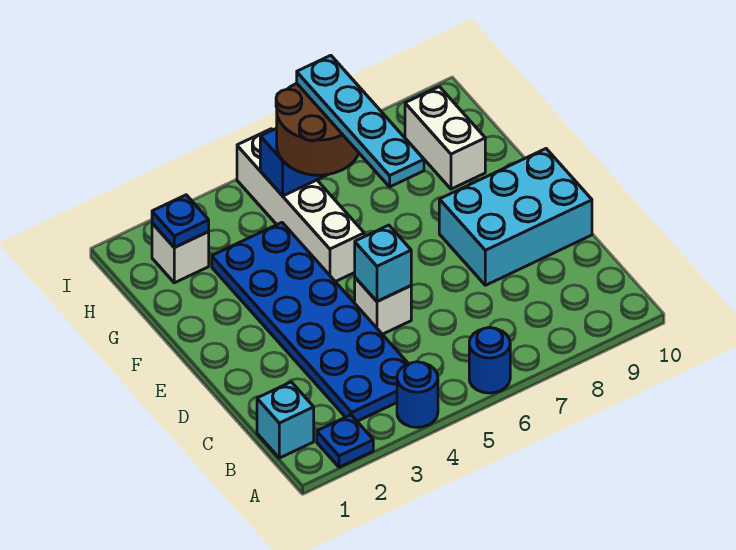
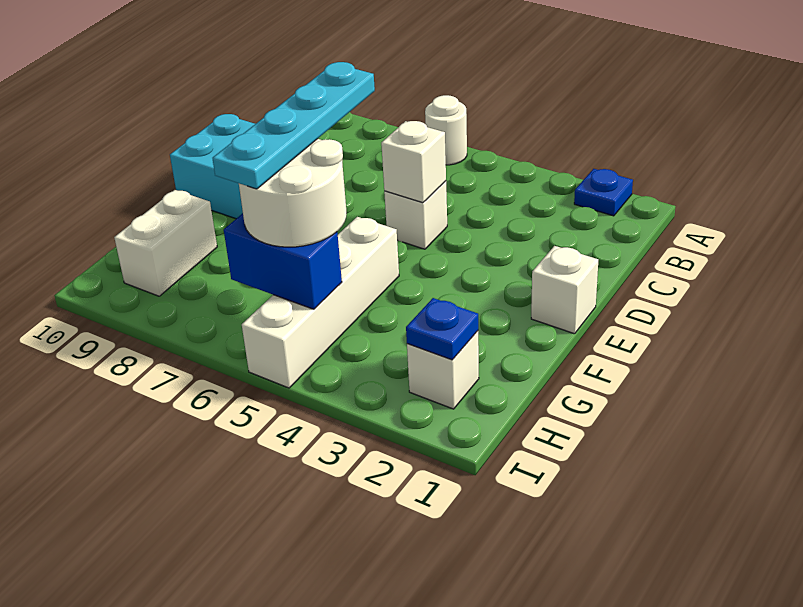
blue round brick A4 level 1 -> none
blue round brick A6 level 1 -> white round brick A6 level 1
cyan brick B1 level 1 -> none
blue plate B3:G4 level 1 -> none
cyan brick D5 level 2 -> white brick D5 level 2
none -> white brick E1 level 1
brown round brick G5:H6 level 3 -> white round brick G5:H6 level 3

